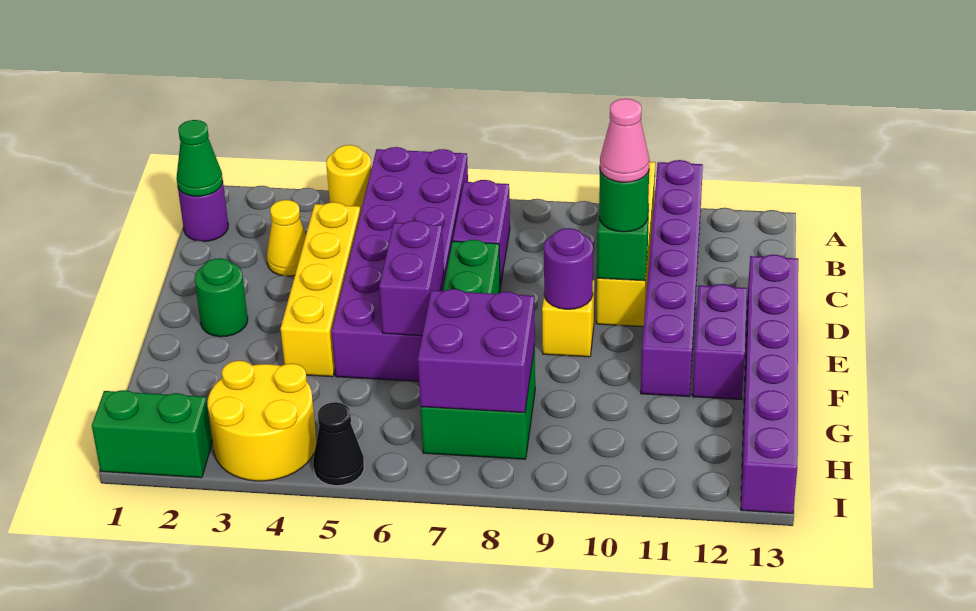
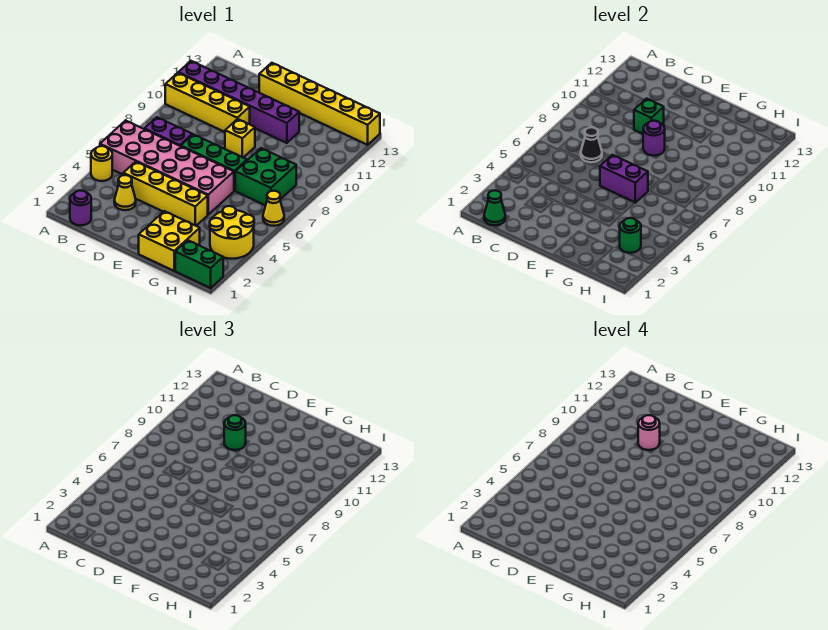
purple brick A5:F6 level 1 -> pink brick A5:F6 level 1
pink cone D10 level 4 -> pink round brick D10 level 4
purple brick D13:I13 level 1 -> yellow brick D13:I13 level 1
green round brick E2 level 1 -> green round brick H3 level 2
purple brick E12:F12 level 1 -> none
none -> yellow brick F1:G2 level 1
purple brick G7:H8 level 2 -> none
green brick I1:I2 level 1 -> green brick H1:I1 level 1
black cone I5 level 1 -> black cone C7 level 2
none -> yellow cone I6 level 1

